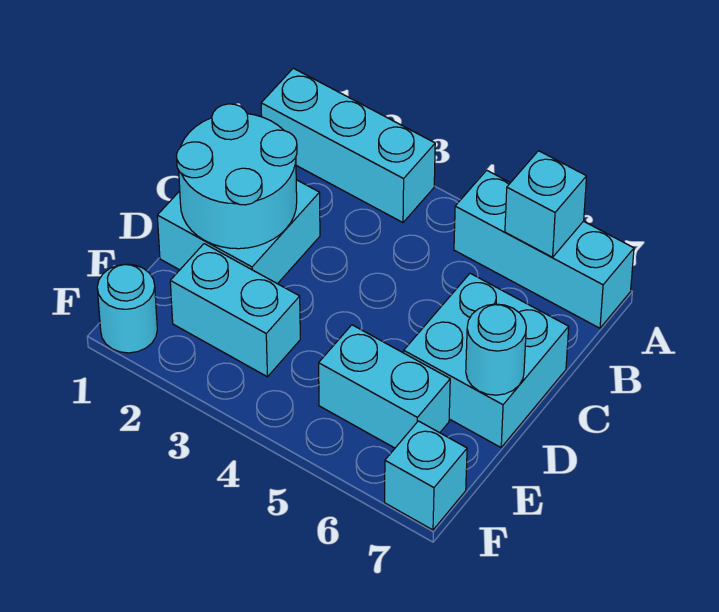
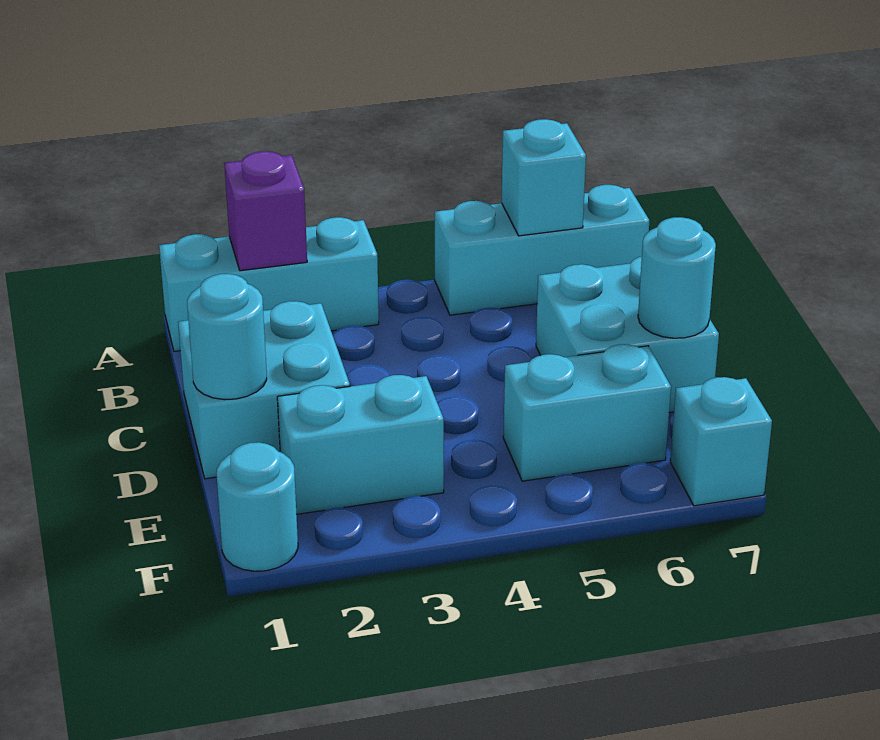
none -> purple brick A2 level 2
cyan round brick C1:D2 level 2 -> cyan round brick D1 level 2

